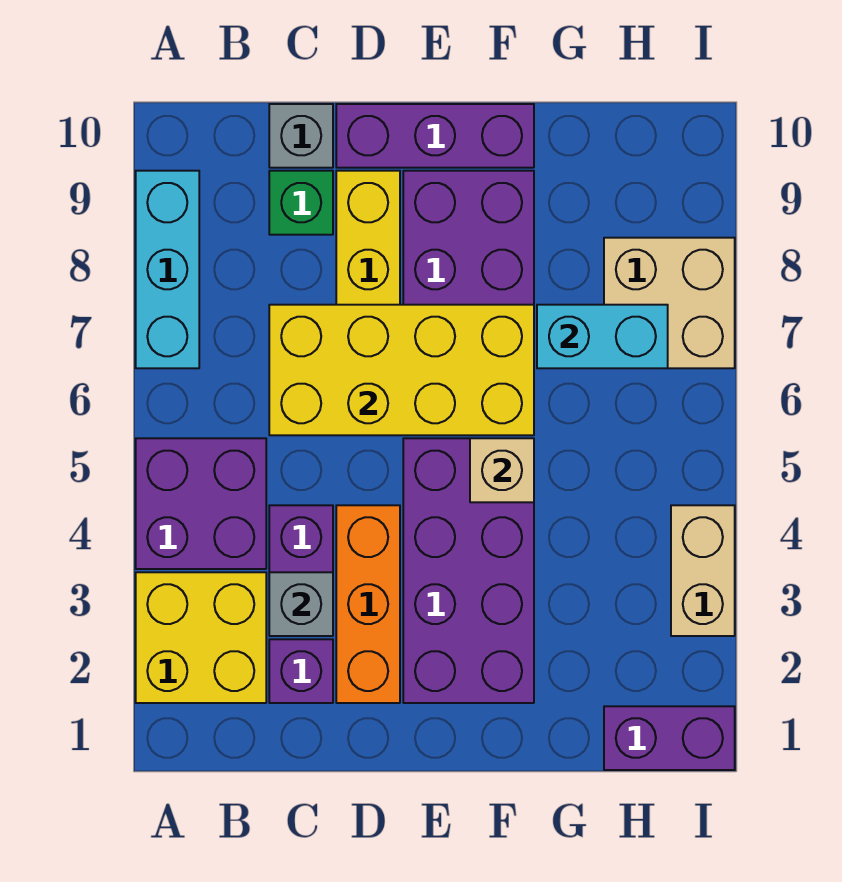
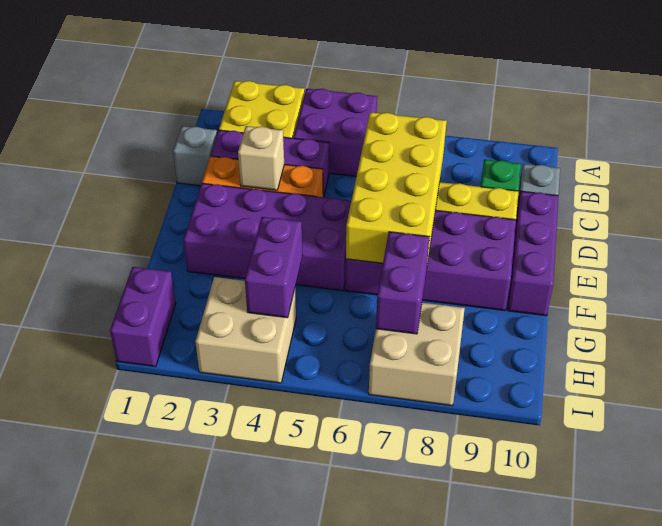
cyan brick A7:A9 level 1 -> none
grey brick C3 level 2 -> grey brick C1 level 1
tan brick F5 level 2 -> tan brick D3 level 2
none -> purple brick G4:H4 level 2
cyan brick G7:H7 level 2 -> purple brick G7:H7 level 2
tan brick I3:I4 level 1 -> tan brick H3:I4 level 1

